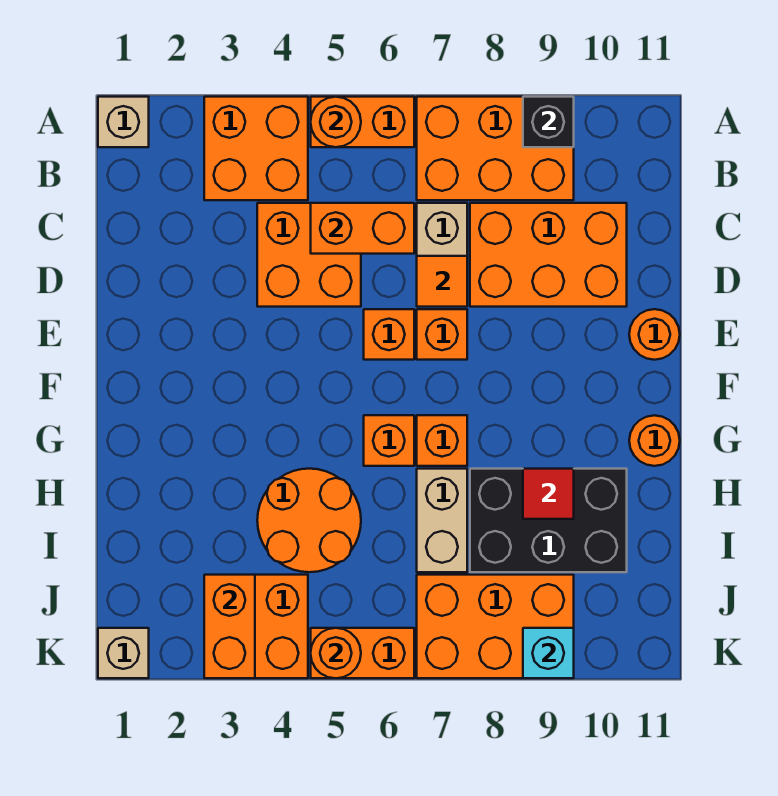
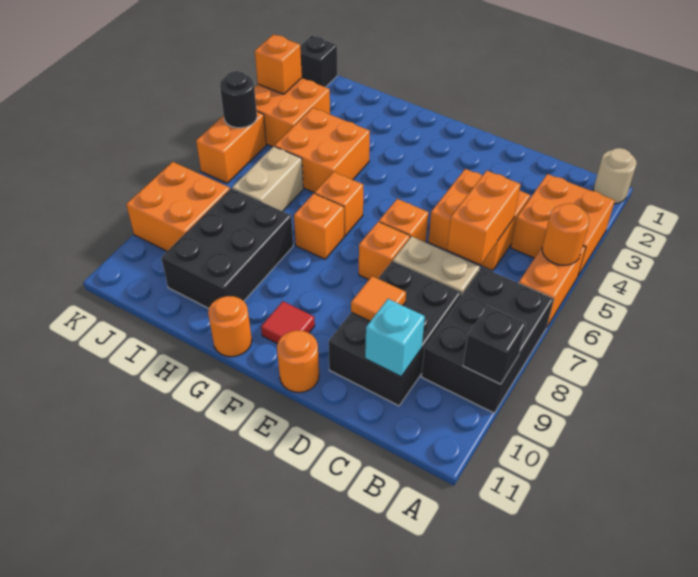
tan brick A1 level 1 -> tan round brick A1 level 1
orange brick A7:B9 level 1 -> black brick A7:B9 level 1
orange brick C8:D10 level 1 -> black brick C8:D10 level 1
orange tile D7 level 2 -> orange tile D9 level 2
orange round brick H4:I5 level 1 -> orange brick H4:I5 level 1
tan brick H7:I7 level 1 -> tan brick I6:I7 level 1
red tile H9 level 2 -> red tile F10 level 1
orange brick J3:K3 level 2 -> orange brick K3 level 2
orange brick J7:K9 level 1 -> orange brick J8:K9 level 1
tan brick K1 level 1 -> black brick K1 level 1
orange round brick K5 level 2 -> black round brick K5 level 2
cyan brick K9 level 2 -> cyan brick C10 level 2

